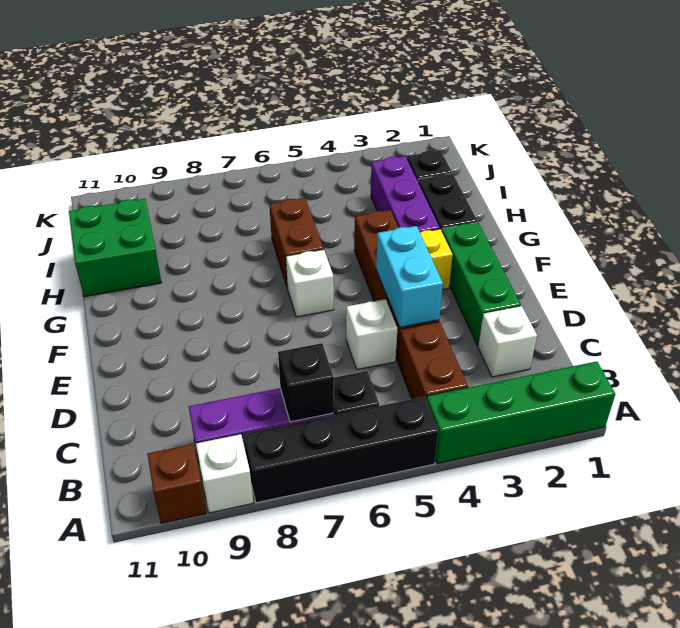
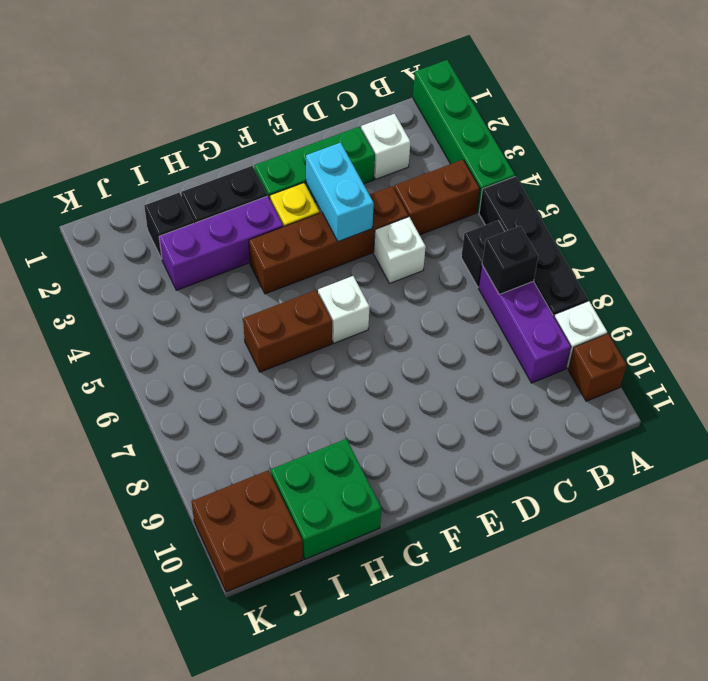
cyan brick D4:E4 level 2 -> cyan brick E3:E4 level 2
none -> brown brick J10:K11 level 1

